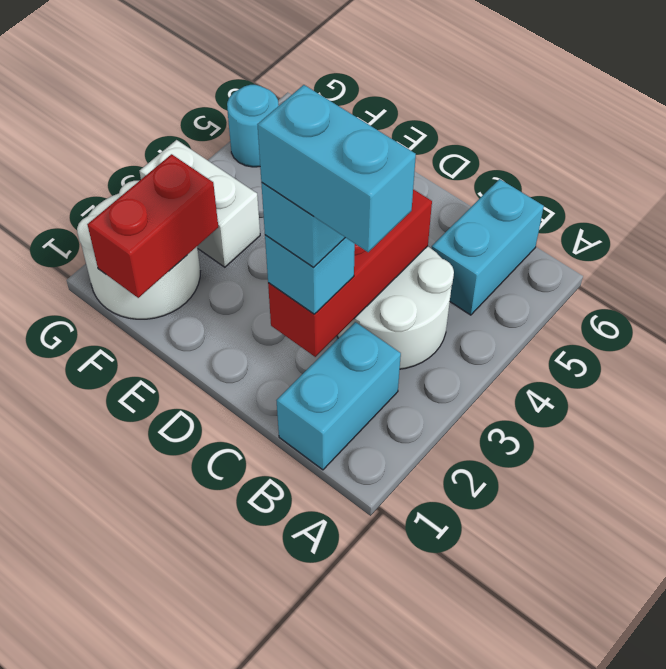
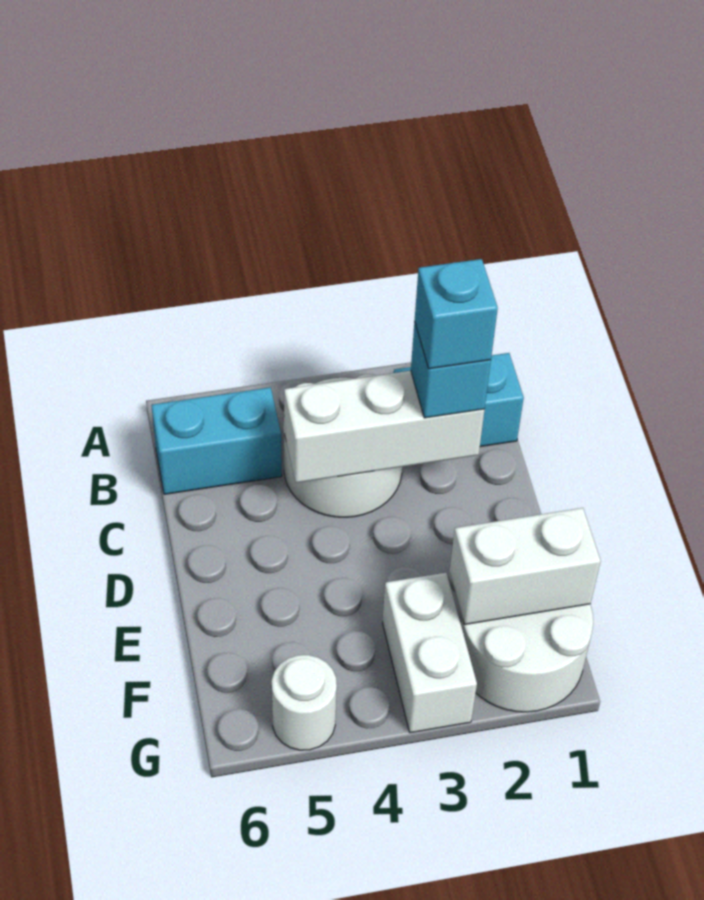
cyan brick B2:C2 level 5 -> none
red brick C2:C4 level 2 -> white brick C2:C4 level 2
red brick F1:F2 level 2 -> white brick F1:F2 level 2
cyan round brick G5 level 1 -> white round brick G5 level 1

